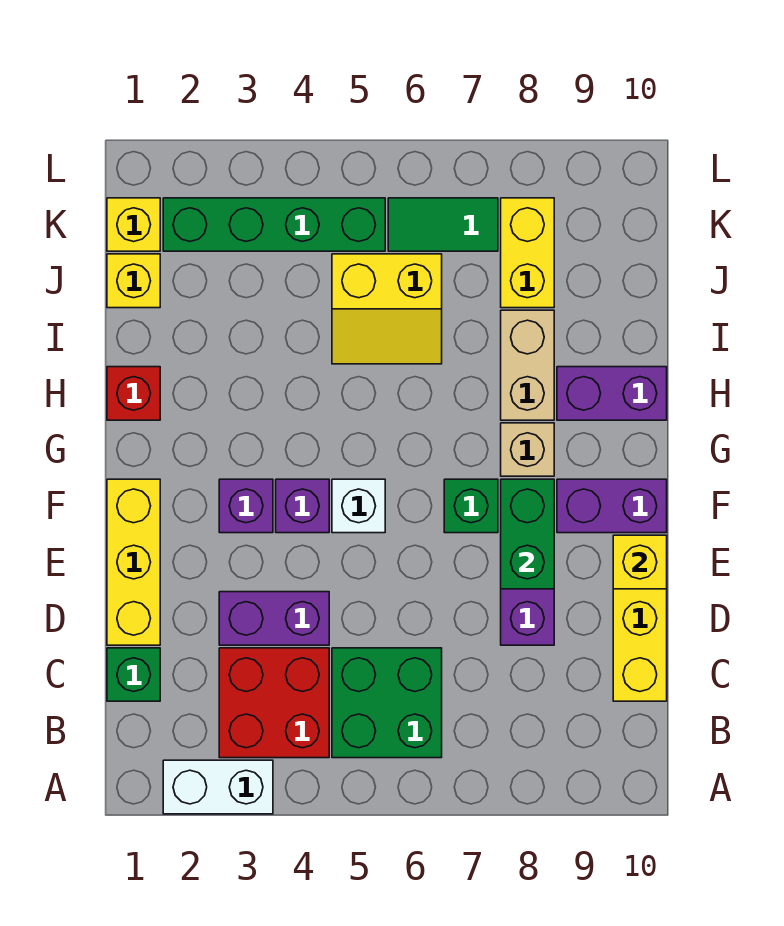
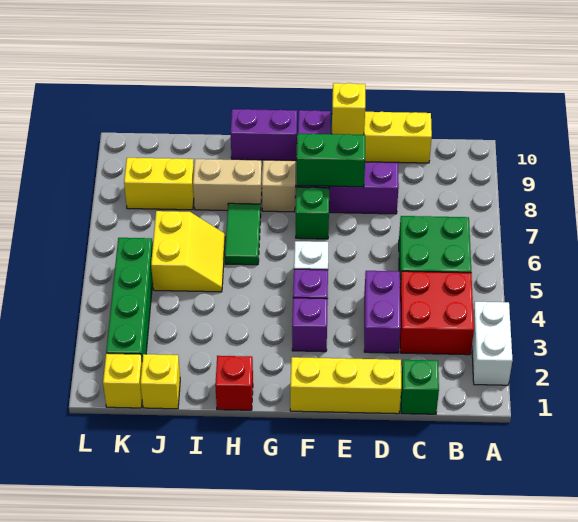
purple brick H9:H10 level 1 -> purple brick G10:H10 level 1
green tile K6:K7 level 1 -> green tile H6:H7 level 1

